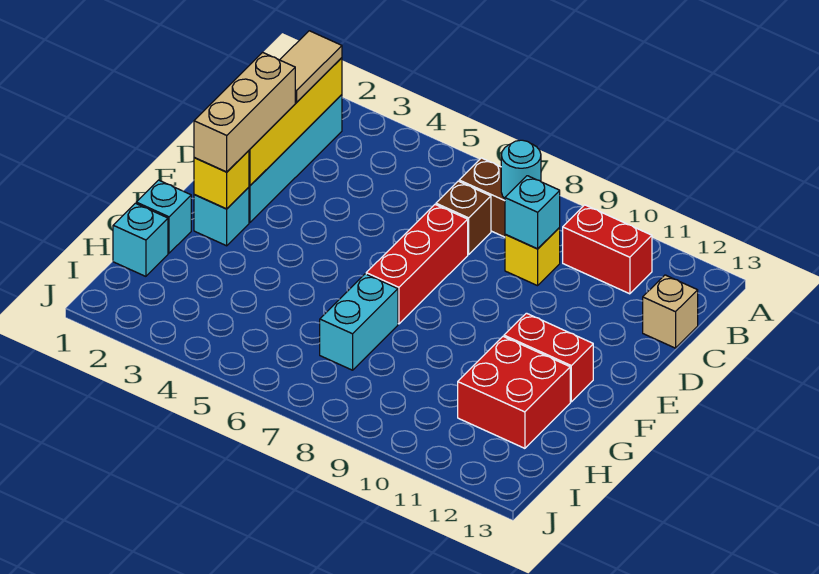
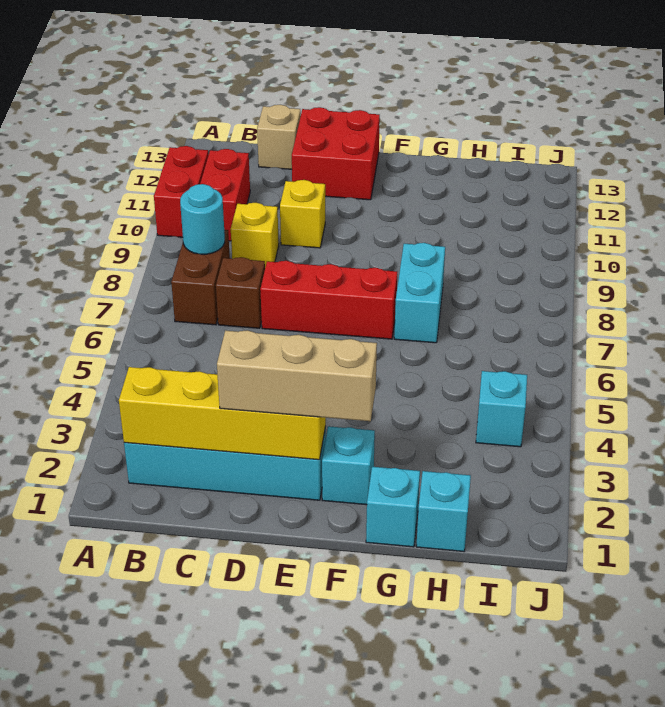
tan tile B2:C2 level 3 -> none
cyan brick C9 level 2 -> cyan brick I4 level 1
yellow brick F2 level 2 -> yellow brick D10 level 1
red brick F11:F12 level 1 -> red brick A10:A11 level 1
cyan brick G7:H7 level 1 -> cyan brick G7:G8 level 1
red brick G11:H12 level 1 -> red brick D12:E13 level 1

